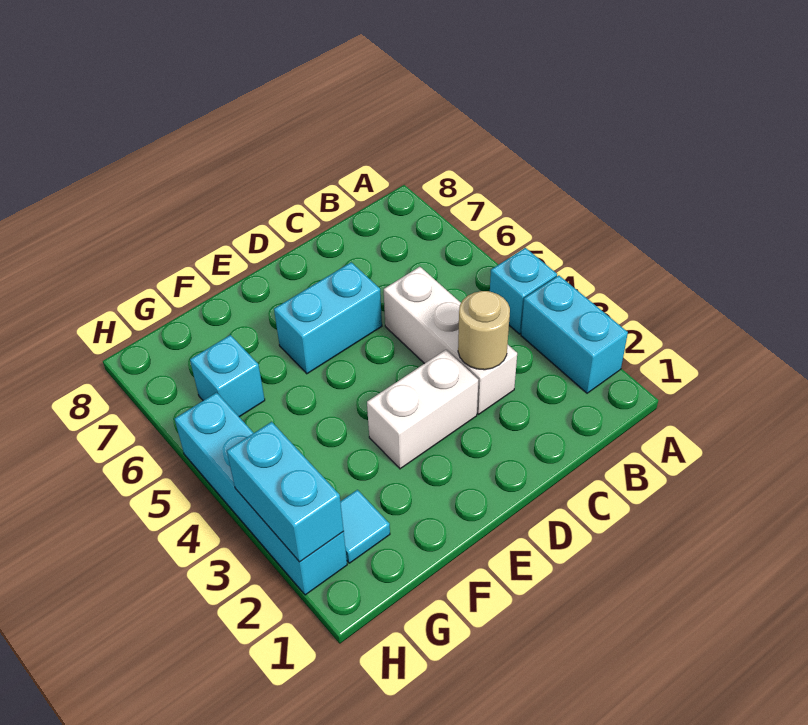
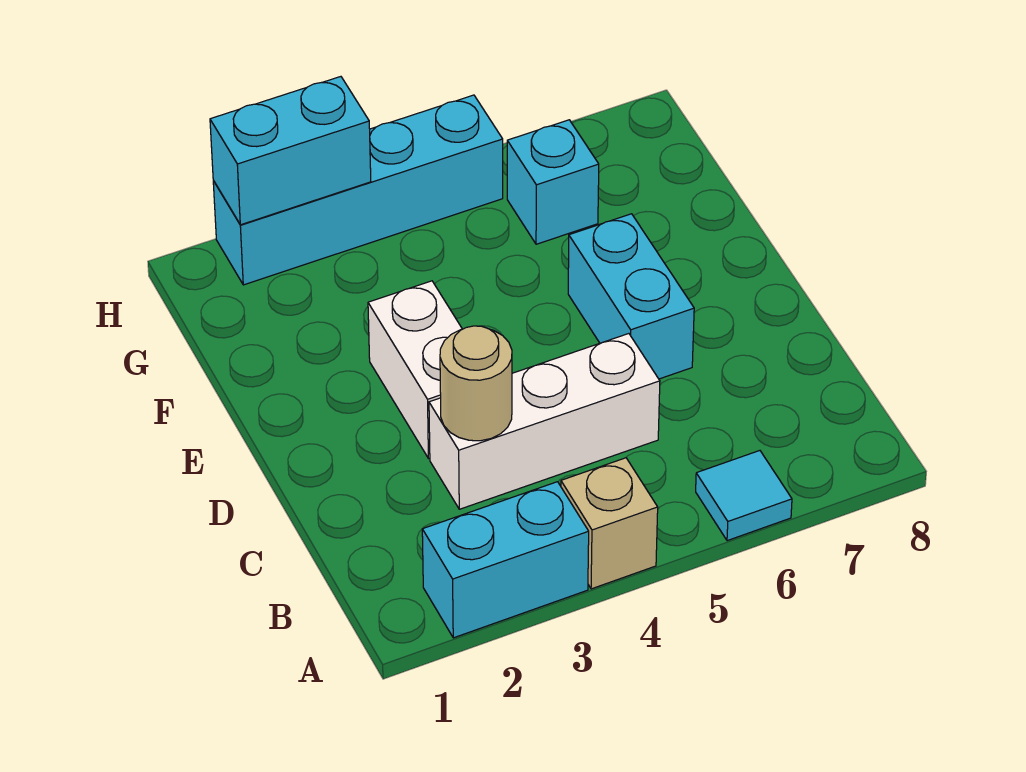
cyan brick A4 level 1 -> tan brick A4 level 1
cyan tile G2 level 1 -> cyan tile A6 level 1

